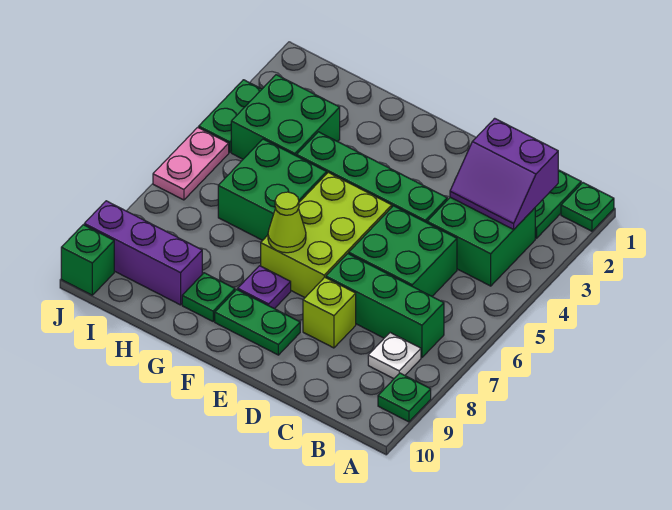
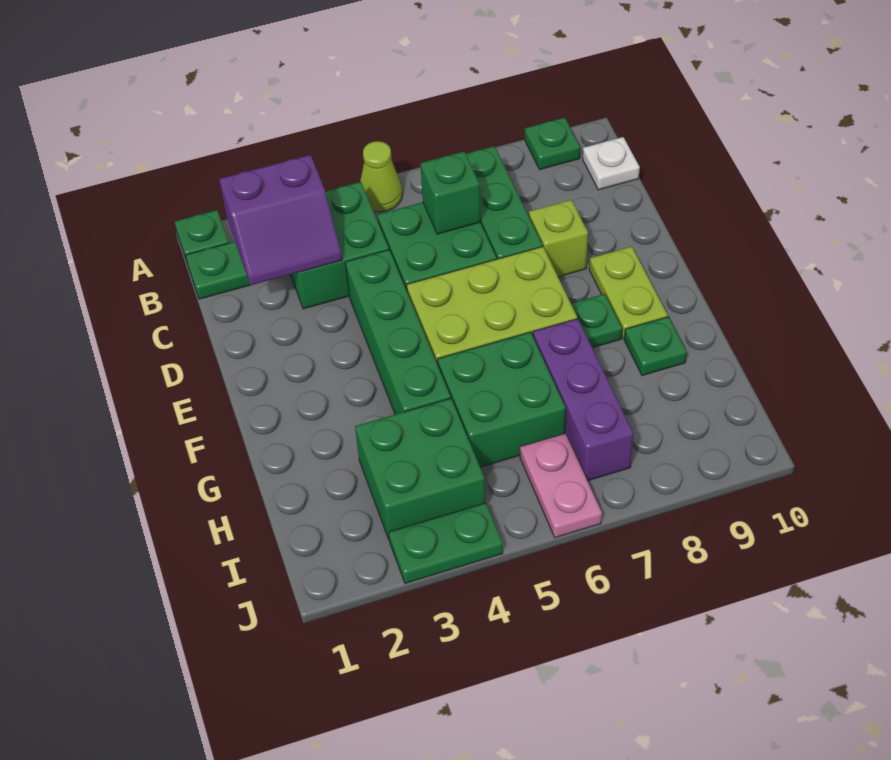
purple slope B2:C3 level 2 top 2 -> purple slope B2:C3 level 2 top B
white plate B8 level 1 -> white plate B10 level 1
green plate E9:F9 level 1 -> lime plate E9:F9 level 1
lime cone F7 level 2 -> lime cone A5 level 1
purple plate F8 level 1 -> green plate F8 level 1
purple brick H9:J9 level 1 -> purple brick G7:I7 level 1
pink plate J5:J6 level 1 -> pink plate I6:J6 level 1
green brick J10 level 1 -> green brick C6 level 2

